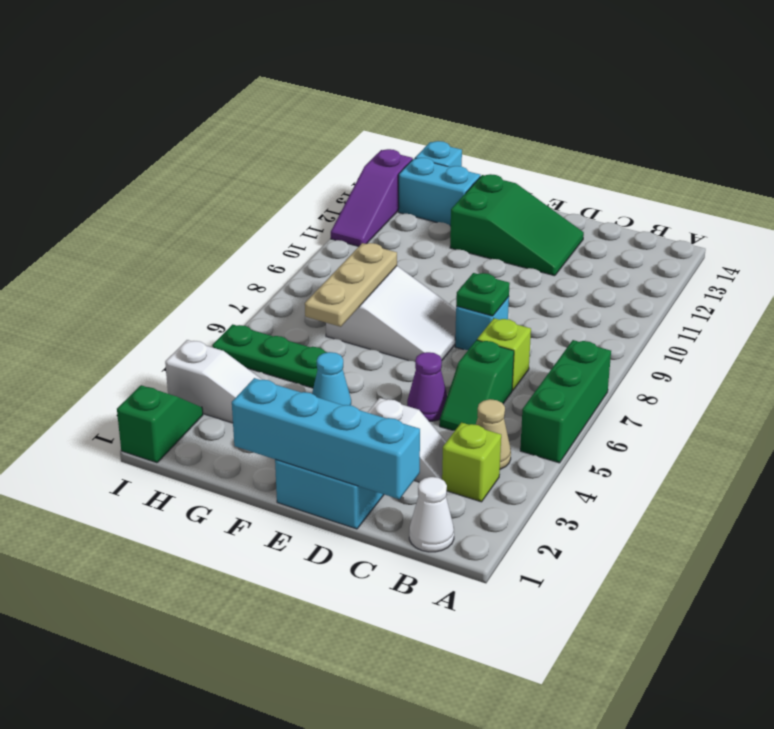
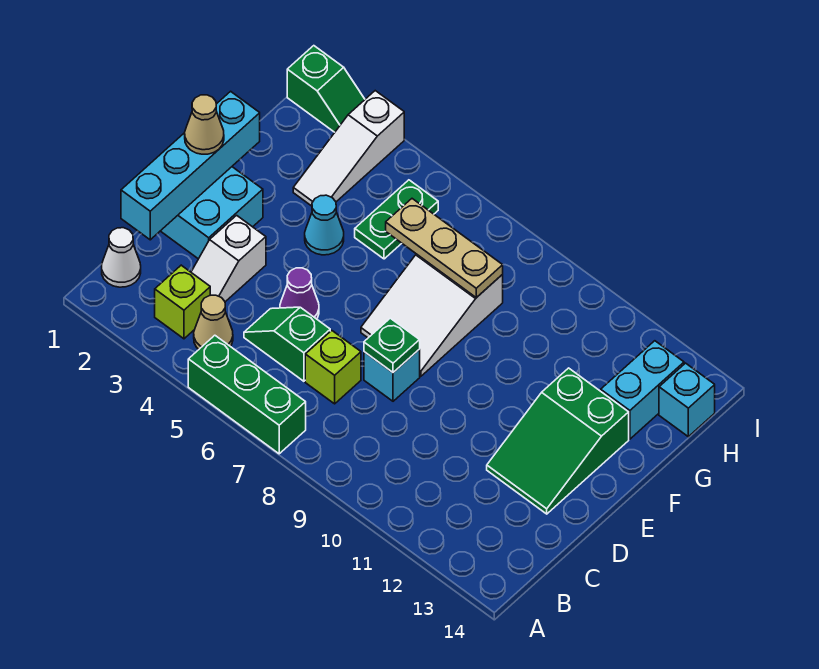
none -> tan cone E1 level 3
green plate G5:I5 level 1 -> green plate G5:H5 level 1
purple slope I11:I13 level 1 top 13 -> none

